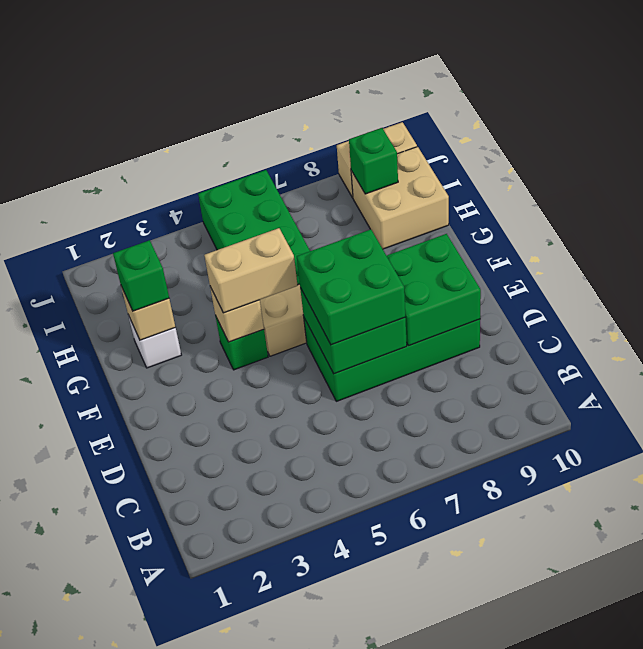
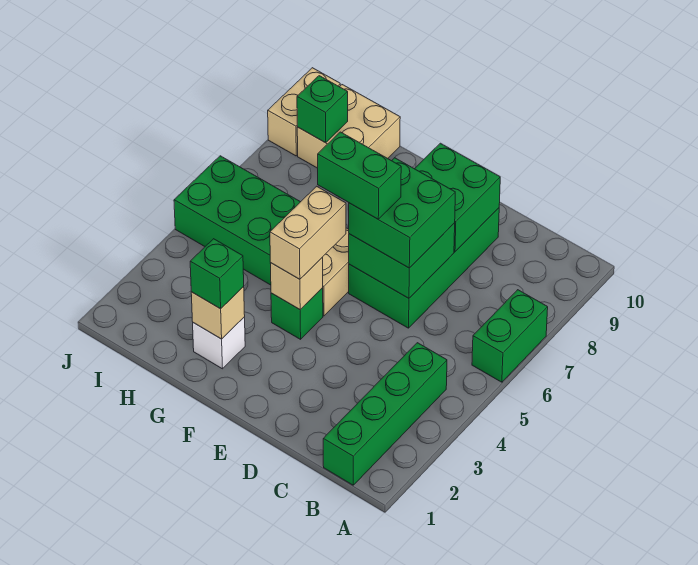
none -> green brick A6:A7 level 1
none -> green brick B1:B4 level 1
none -> green brick E6:F6 level 4

